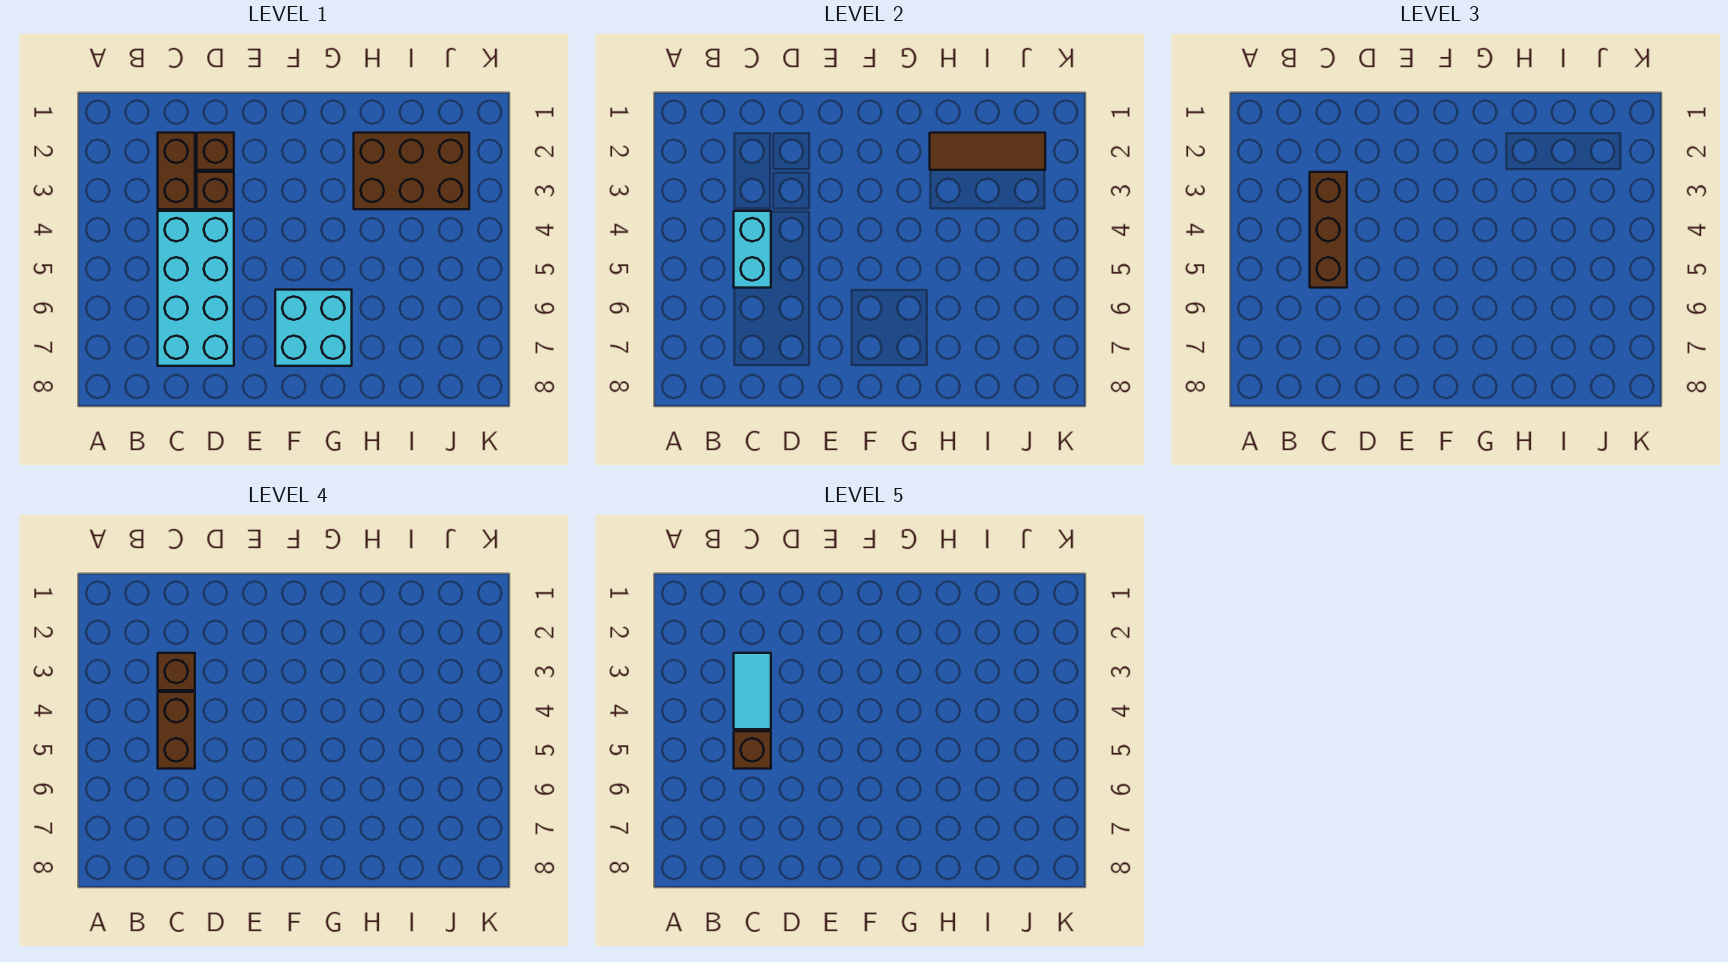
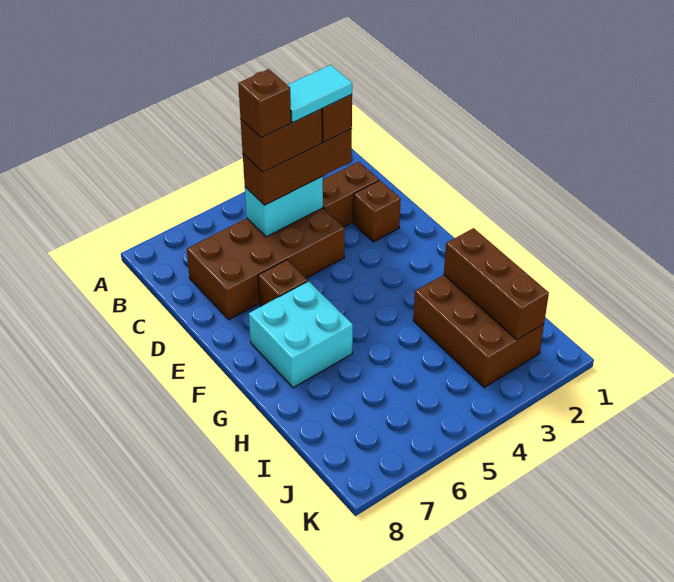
cyan brick C4:D7 level 1 -> brown brick C4:D7 level 1
brown brick D3 level 1 -> brown brick E6 level 1
brown tile H2:J2 level 2 -> brown brick H2:J2 level 2

